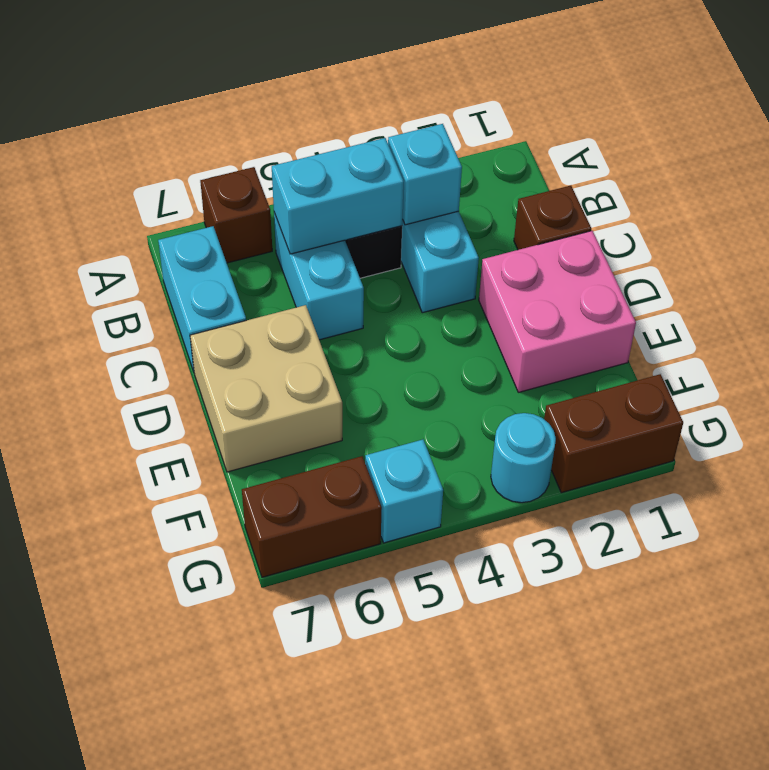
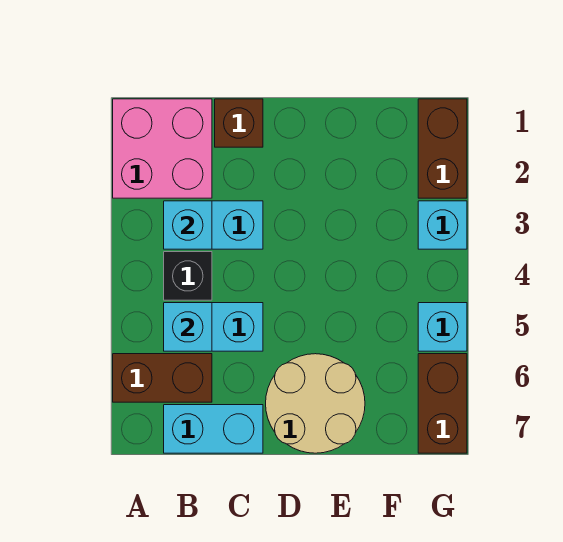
brown brick A6 level 1 -> brown brick A6:B6 level 1
cyan brick B4:B5 level 2 -> cyan brick B5 level 2
pink brick D1:E2 level 1 -> pink brick A1:B2 level 1
tan brick D6:E7 level 1 -> tan round brick D6:E7 level 1
cyan round brick G3 level 1 -> cyan brick G3 level 1

